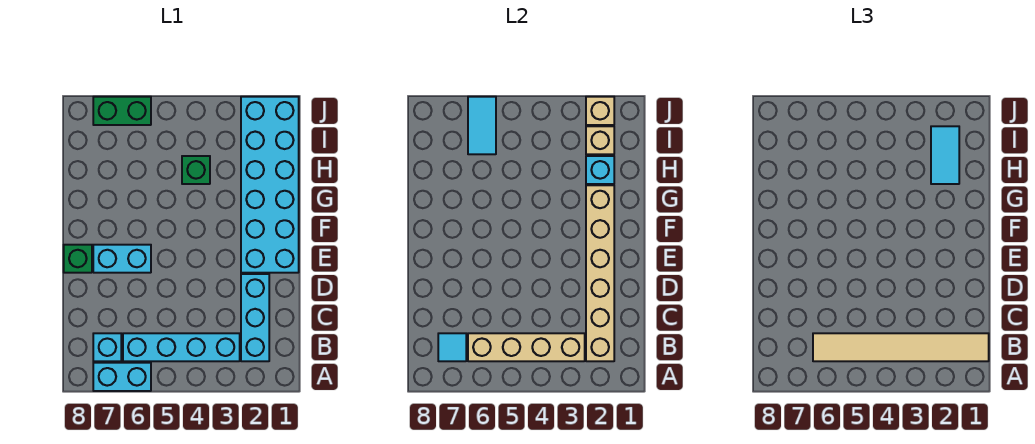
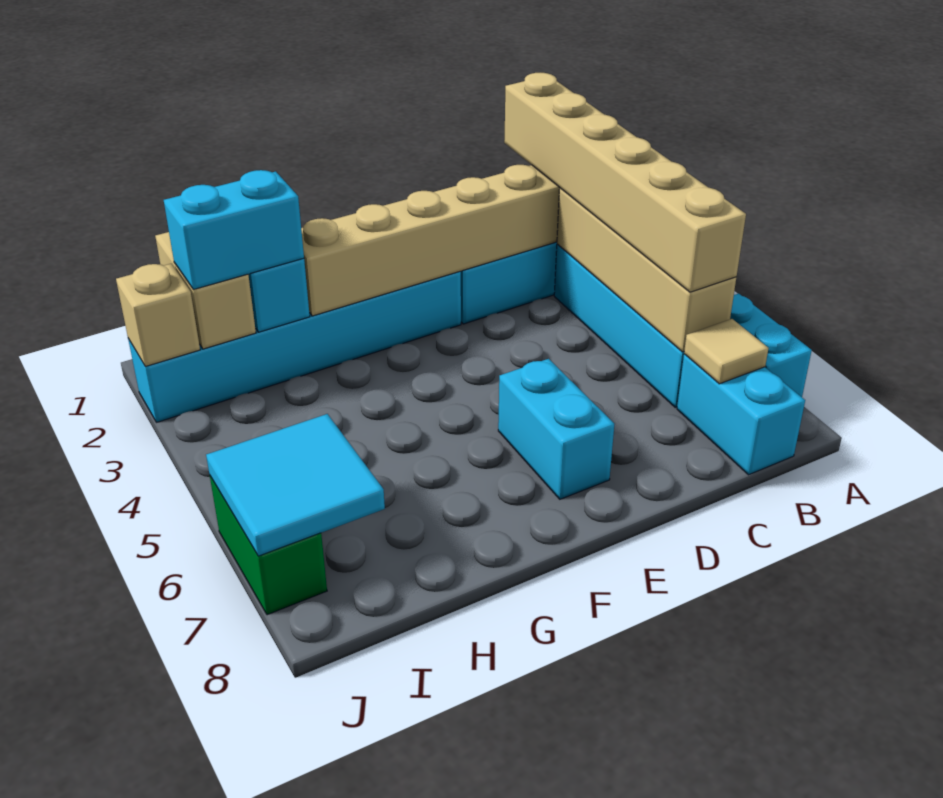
tan tile B1:B6 level 3 -> tan brick B1:B6 level 3
cyan brick B7 level 1 -> cyan brick B7:B8 level 1
cyan tile B7 level 2 -> tan tile B7 level 2
cyan brick E1:J2 level 1 -> cyan brick E2:J2 level 1
green brick E8 level 1 -> none
cyan tile H2:I2 level 3 -> cyan brick H2:I2 level 3
green brick H4 level 1 -> none
tan brick I2 level 2 -> tan brick I1:I2 level 2
cyan tile I6:J6 level 2 -> cyan tile I6:J7 level 2

